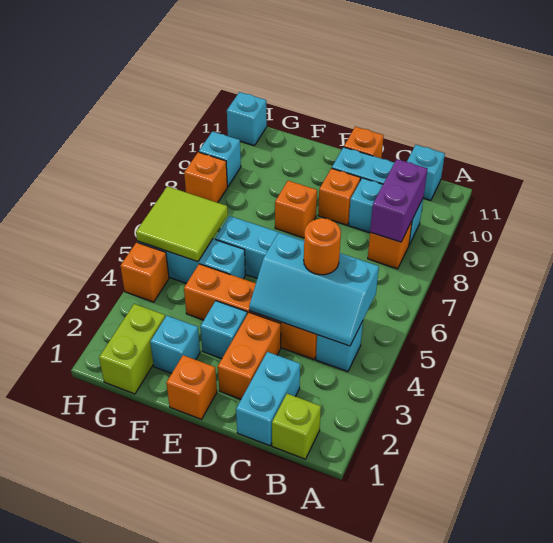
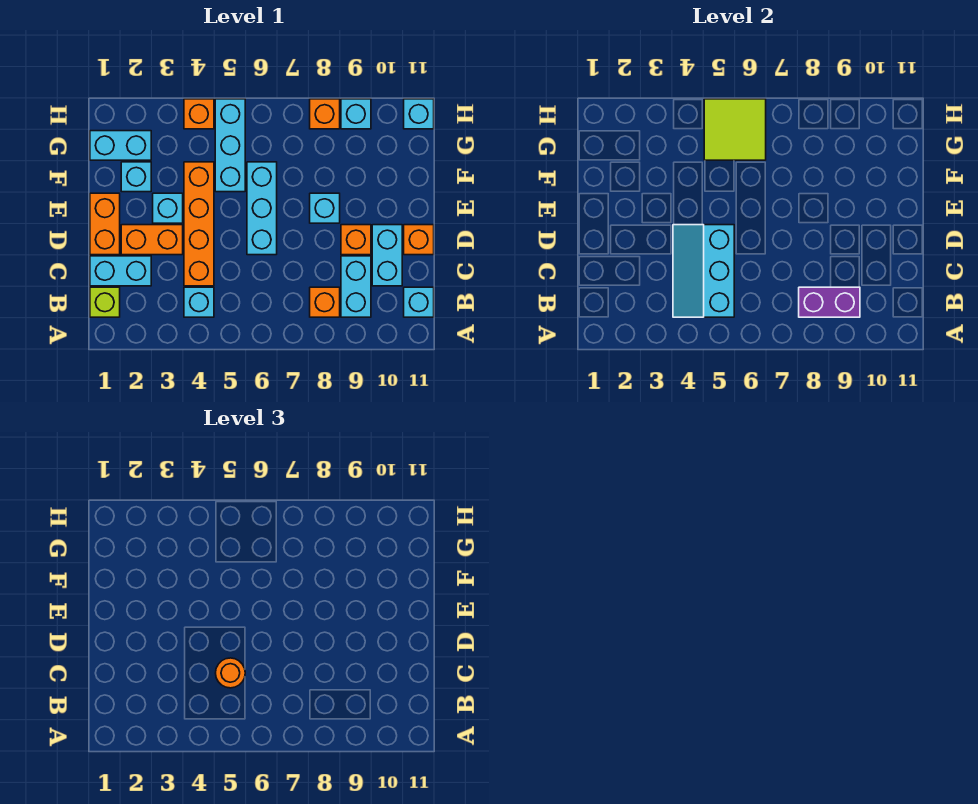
orange brick E1 level 1 -> orange brick D1:E1 level 1
orange brick E8 level 1 -> cyan brick E8 level 1
lime brick G1:G2 level 1 -> cyan brick G1:G2 level 1

